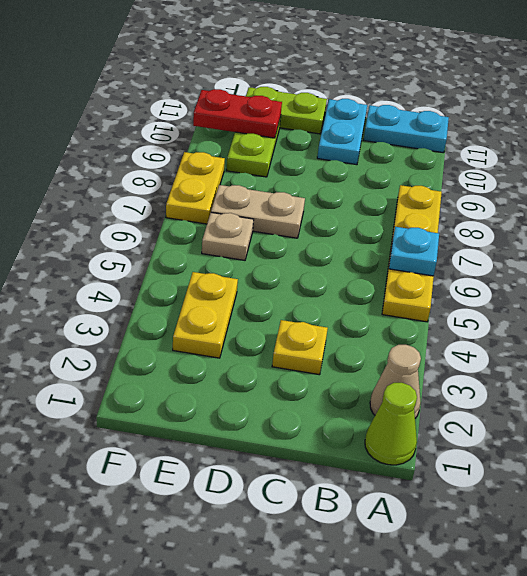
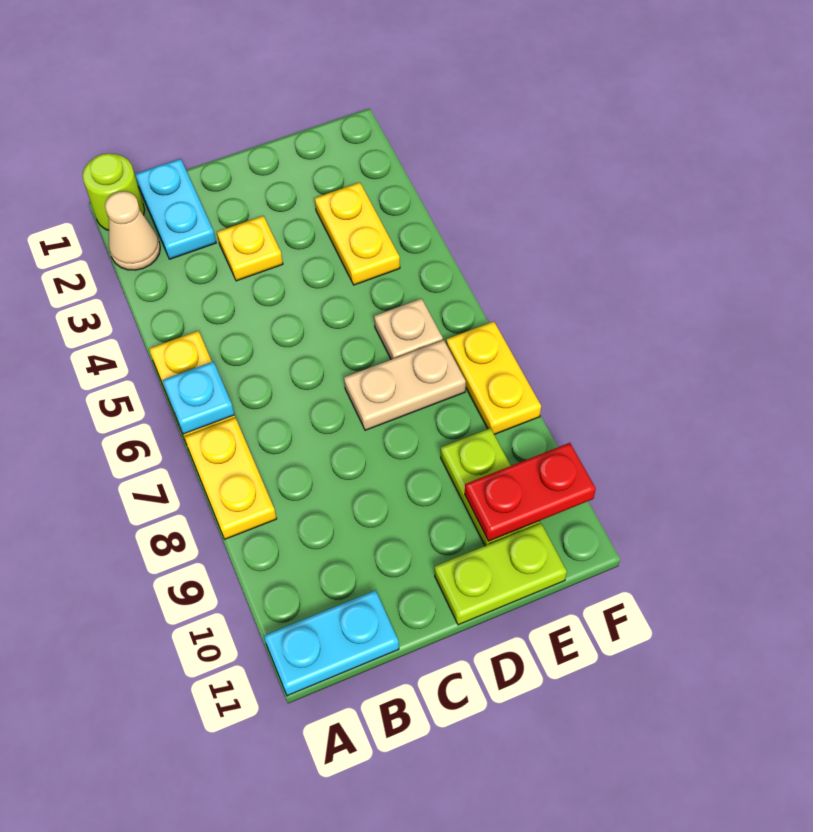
lime cone A1 level 1 -> lime round brick A1 level 1
cyan plate C10:C11 level 1 -> cyan plate B1:B2 level 1

